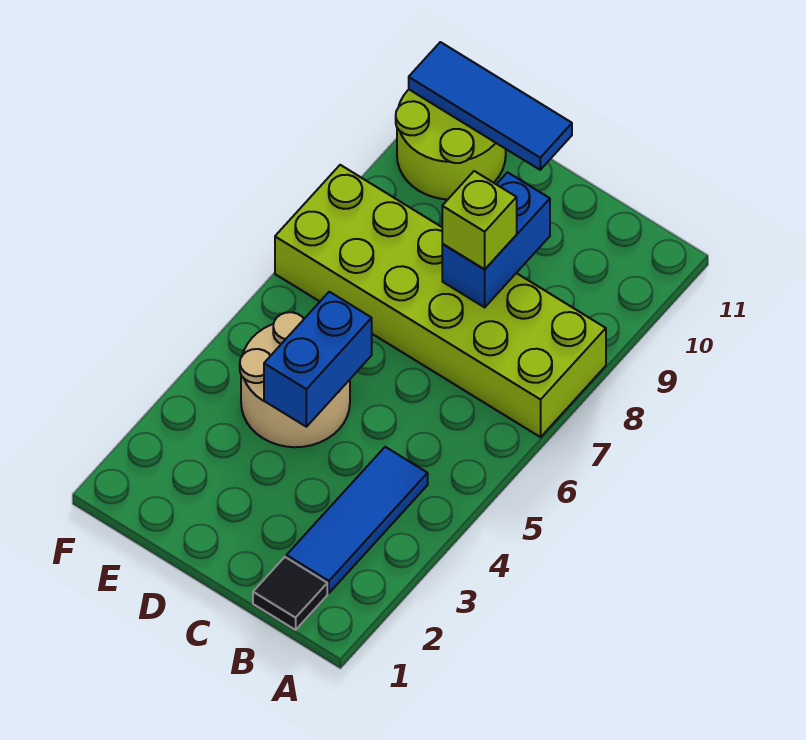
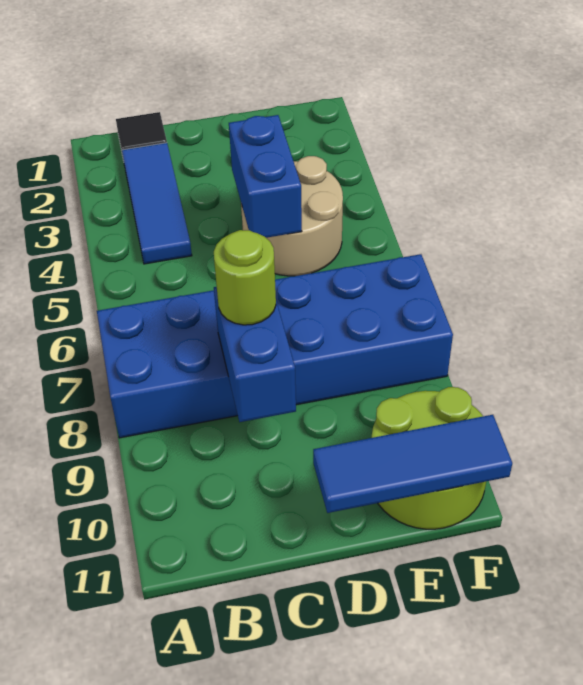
lime brick A7:F8 level 1 -> blue brick A7:F8 level 1
lime brick C8 level 3 -> lime round brick C8 level 3

